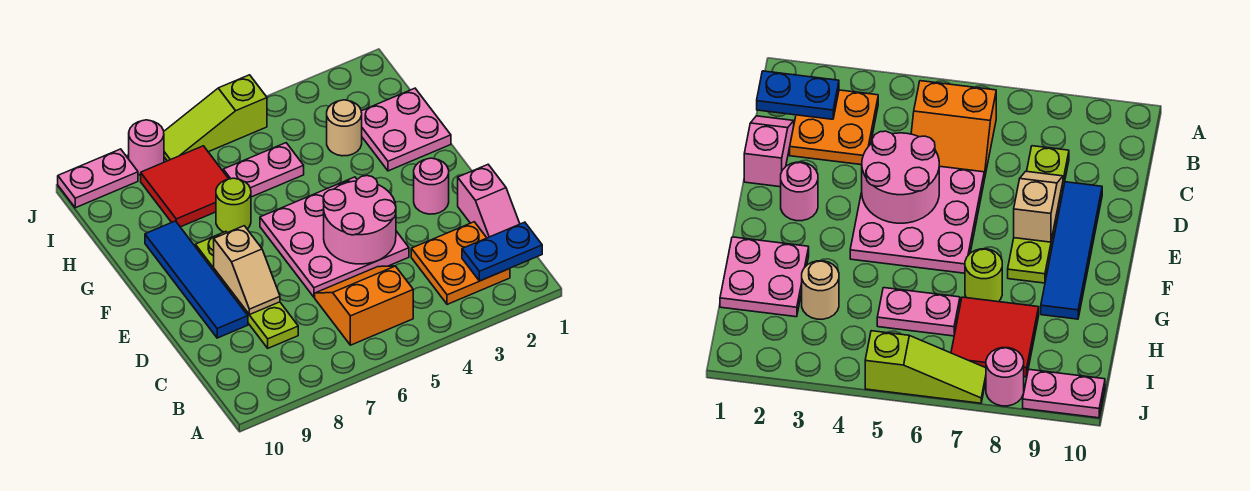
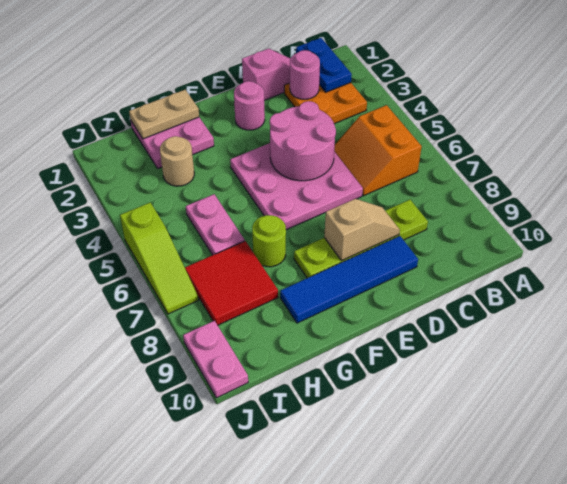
none -> tan plate G1:H1 level 2
pink round brick J8 level 1 -> pink round brick C2 level 2

